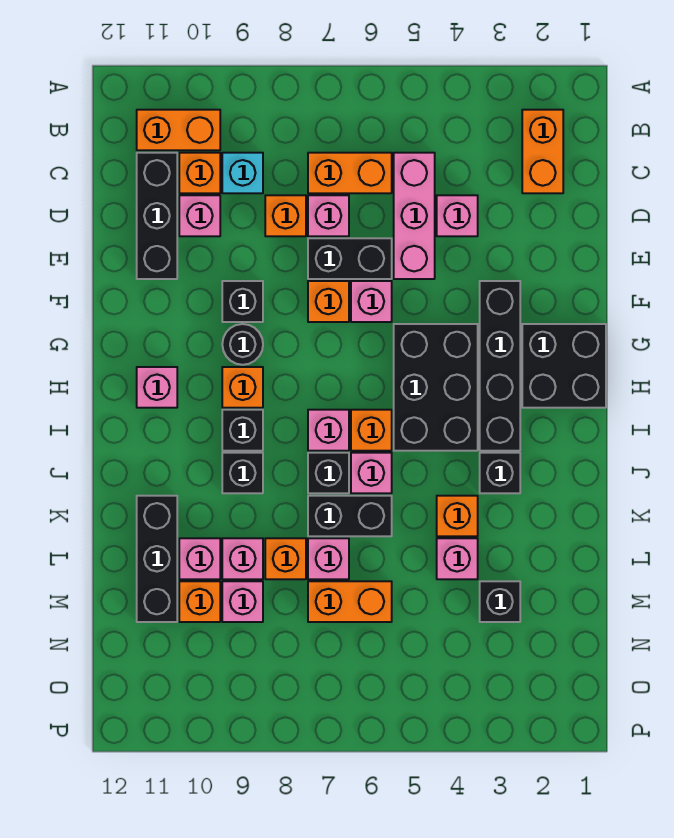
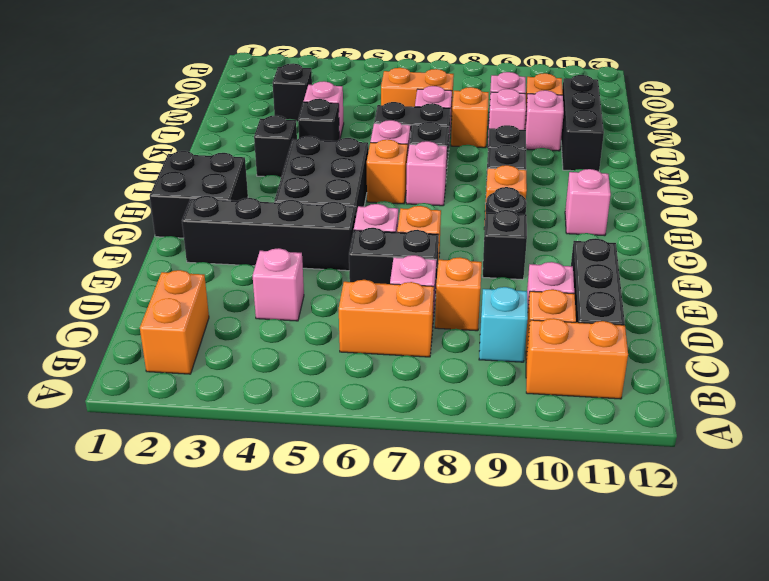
pink brick C5:E5 level 1 -> none
black brick F3:I3 level 1 -> black brick F2:F5 level 1
orange brick K4 level 1 -> black brick K4 level 1

